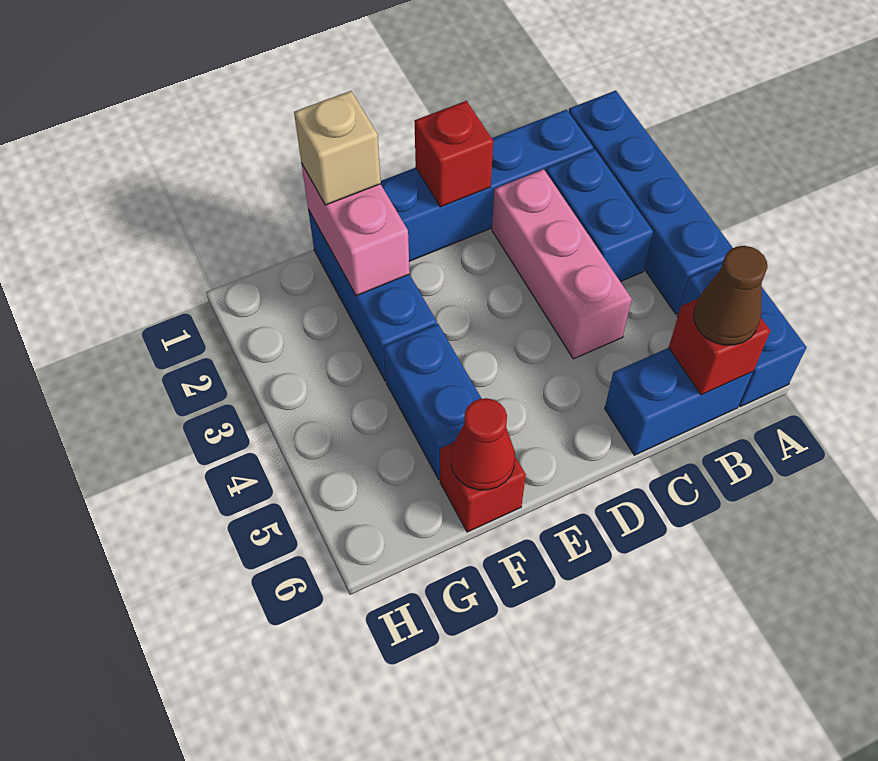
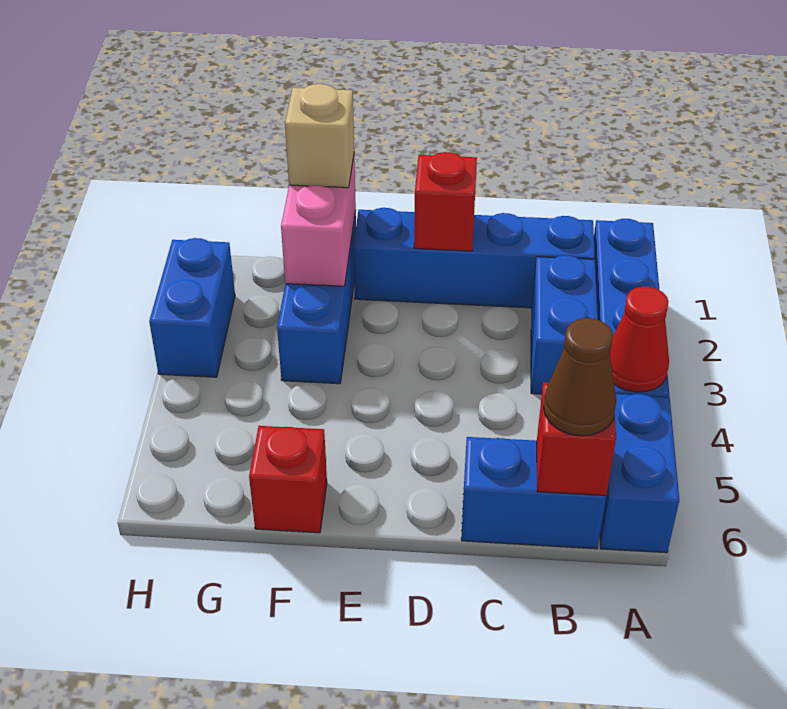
pink brick C2:C4 level 1 -> none
blue brick F4:F5 level 1 -> blue brick H2:H3 level 1
red cone F6 level 2 -> red cone A4 level 2

